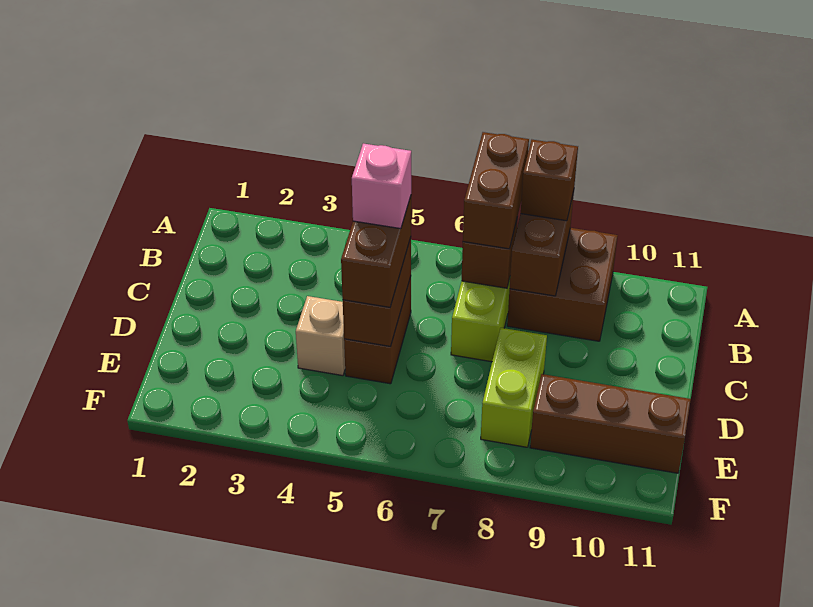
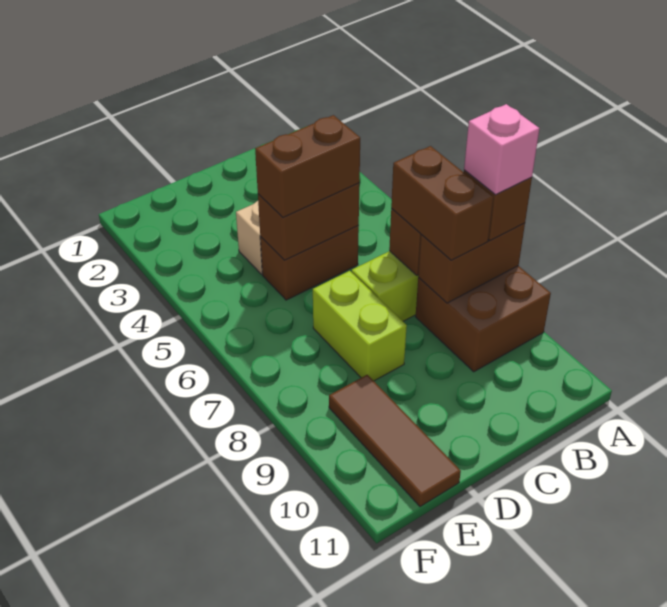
brown brick A7:B7 level 3 -> brown brick B7:B8 level 3
pink brick C5 level 4 -> pink brick A8 level 4
lime brick D8:E8 level 1 -> lime brick D7:D8 level 1
brown brick E9:E11 level 1 -> brown tile E9:E11 level 1

